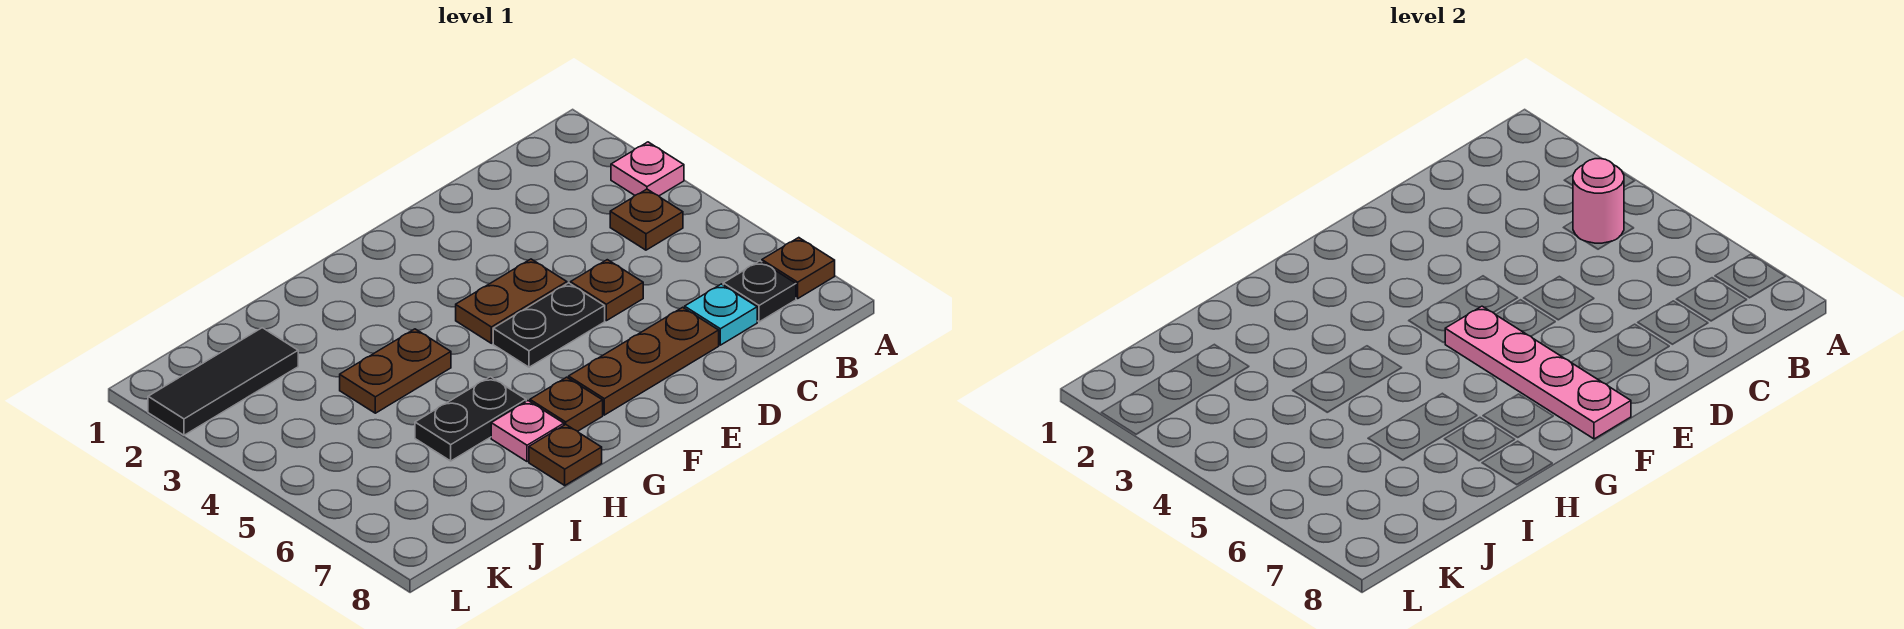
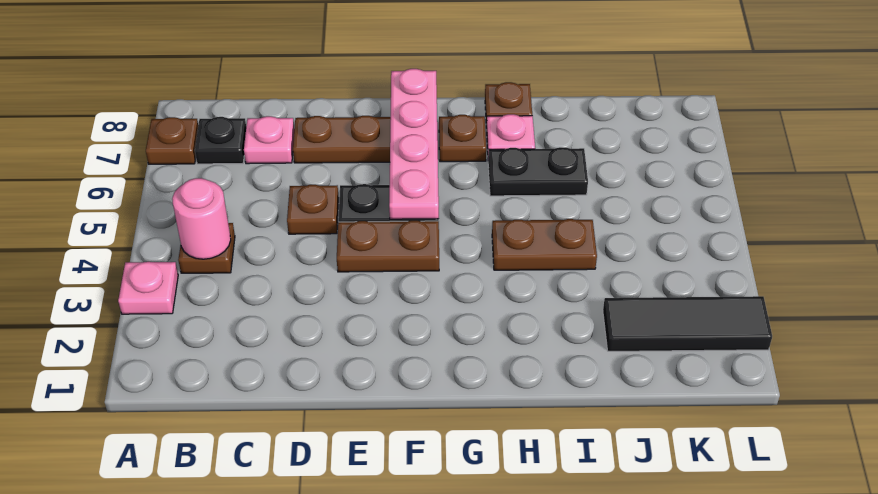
cyan plate C7 level 1 -> pink plate C7 level 1

